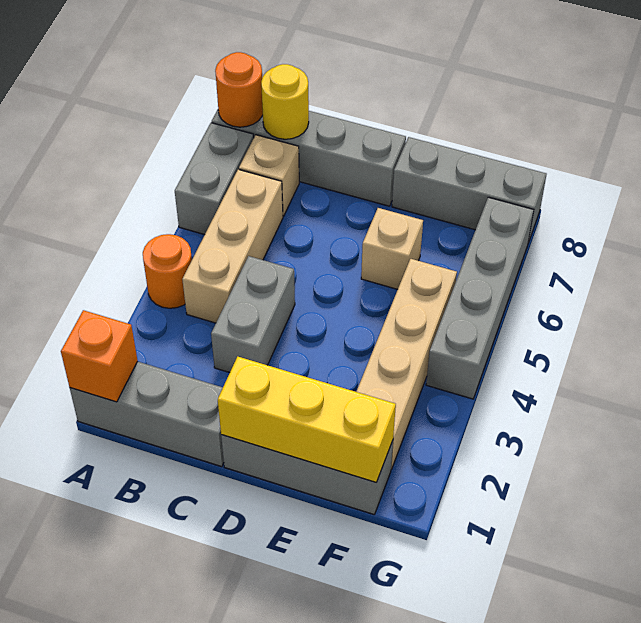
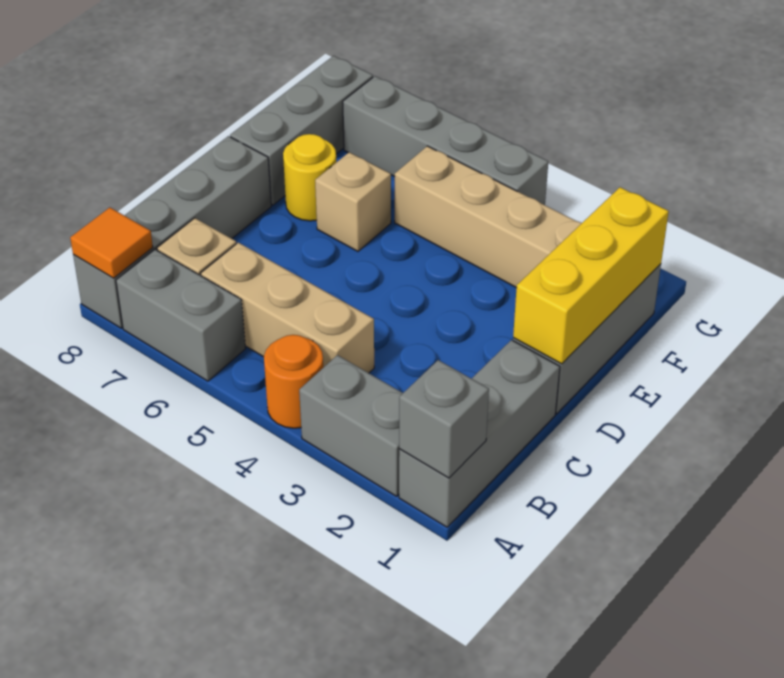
orange brick A1 level 2 -> grey brick A1 level 2
orange round brick A8 level 2 -> orange tile A8 level 2
yellow round brick B8 level 2 -> yellow round brick E7 level 1
grey brick C3:C4 level 1 -> grey brick A2:A3 level 1

